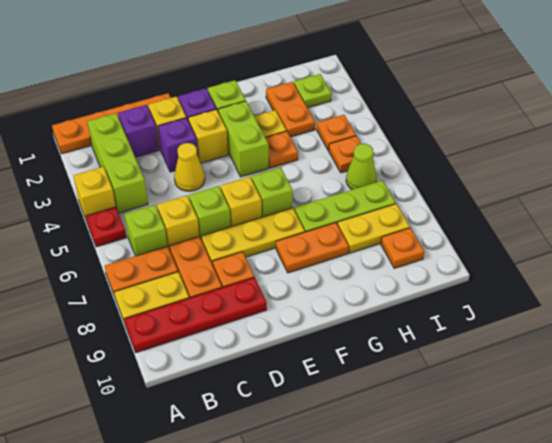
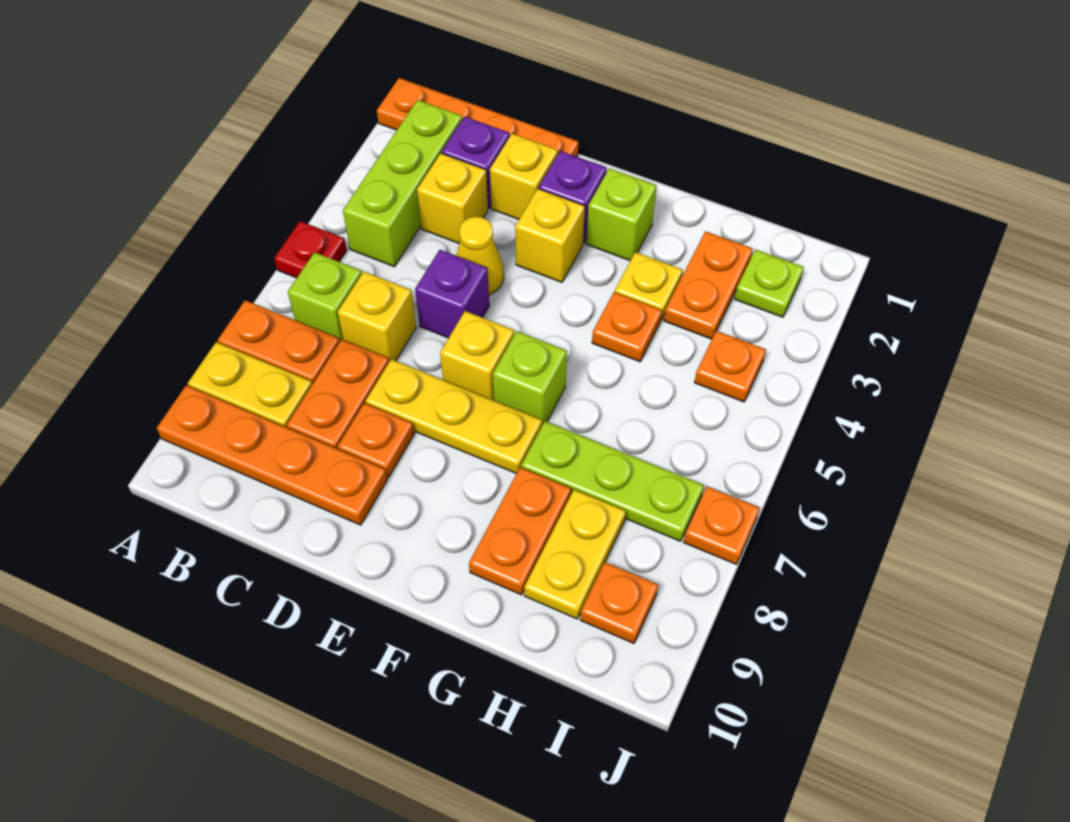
yellow brick A4 level 1 -> yellow brick C3 level 1
red plate A9:D9 level 1 -> orange plate A9:D9 level 1
purple brick D3 level 1 -> purple brick D5 level 1
lime brick D6 level 1 -> none
lime brick F3:F4 level 1 -> none
orange plate F8:G8 level 1 -> orange plate G8:G9 level 1
yellow plate H8:I8 level 1 -> yellow plate H8:H9 level 1
orange plate I5 level 1 -> orange plate J7 level 1
lime cone I6 level 1 -> none

